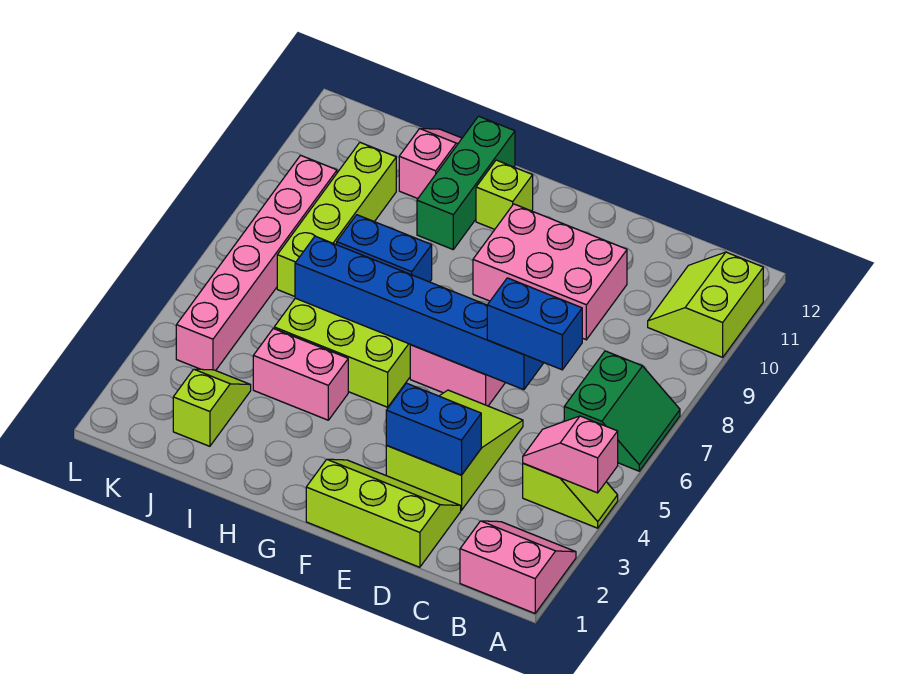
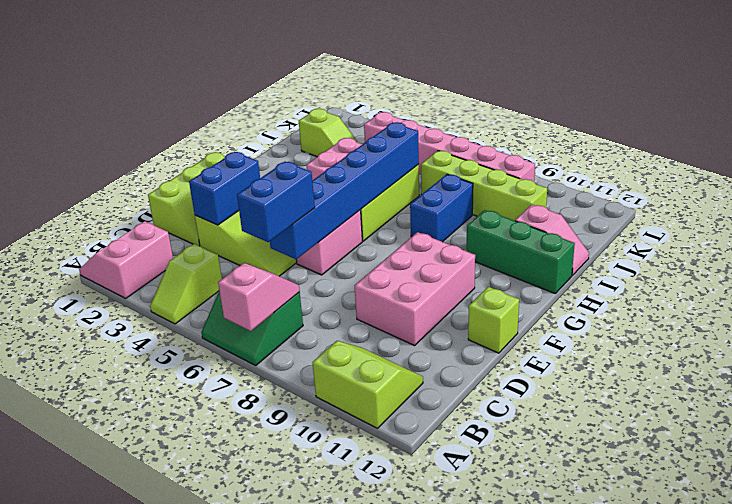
pink slope A1:B2 level 1 top 1 -> pink slope A1:B2 level 1 top 2
pink slope A4:B4 level 2 top A -> pink slope A7:B7 level 2 top A
lime brick G11 level 1 -> lime brick E12 level 1

